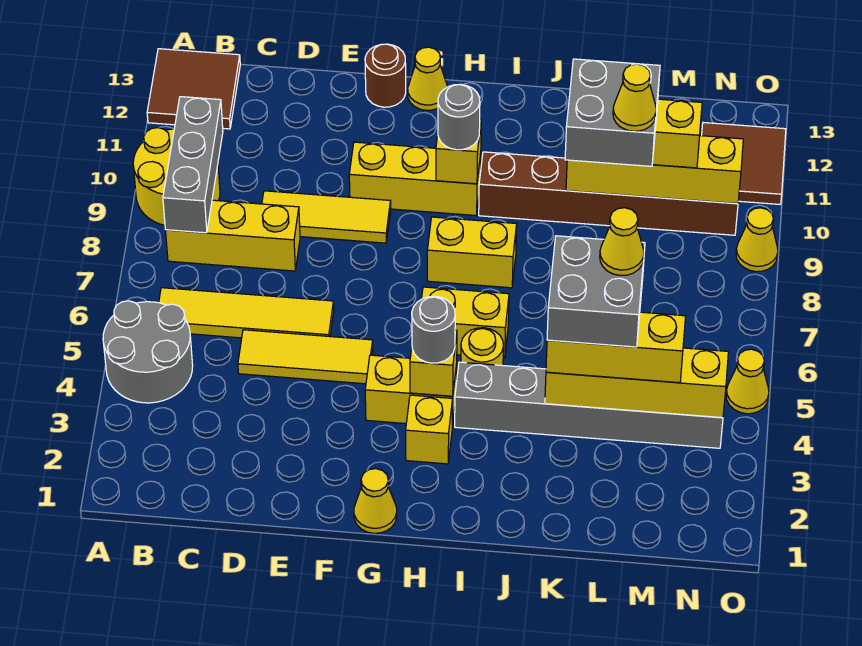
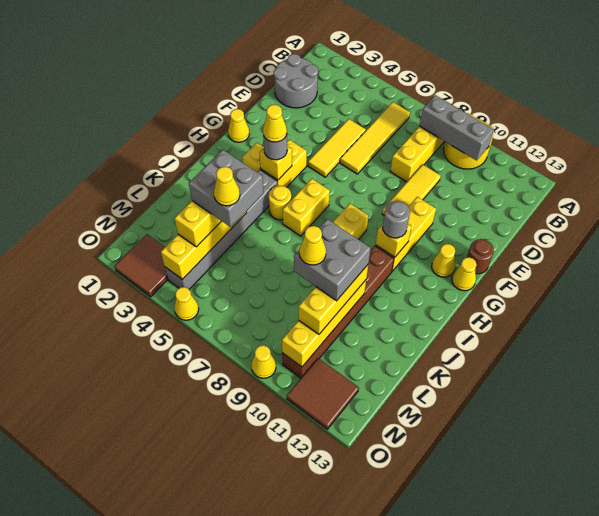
grey round brick A4:B5 level 1 -> grey round brick C1:D2 level 1
brown tile A12:B13 level 1 -> brown tile N2:O3 level 1
none -> yellow cone G12 level 1
none -> yellow cone H4 level 4

